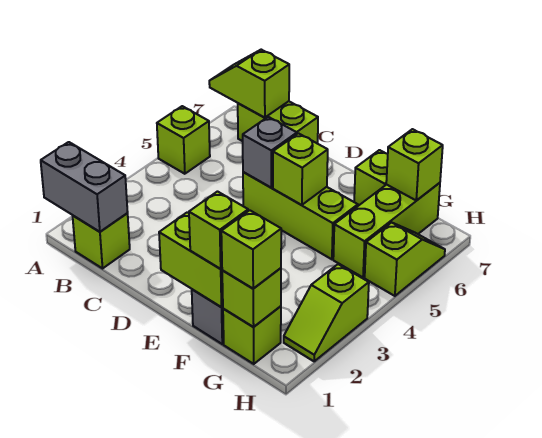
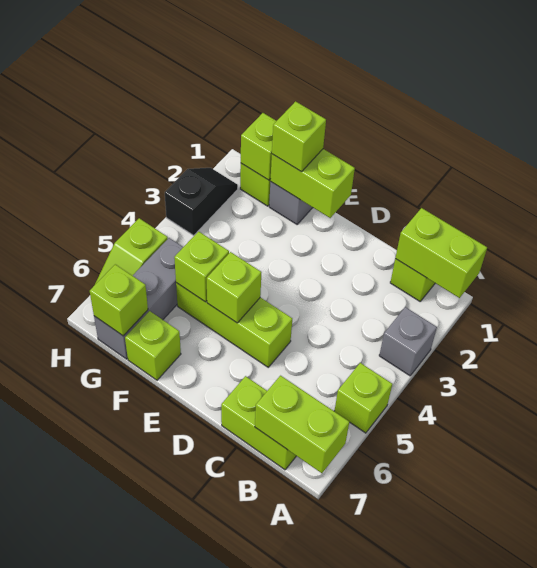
grey brick A1:B1 level 2 -> lime brick A1:B1 level 2
lime slope A7:B7 level 2 top B -> lime brick A7:B7 level 2
grey brick D5 level 2 -> grey brick A3 level 1
lime brick G1 level 3 -> lime brick F5 level 2
lime brick G5:G7 level 1 -> grey brick G5:G7 level 1
lime slope H2:H3 level 1 top 3 -> black slope H2:H3 level 1 top 3

